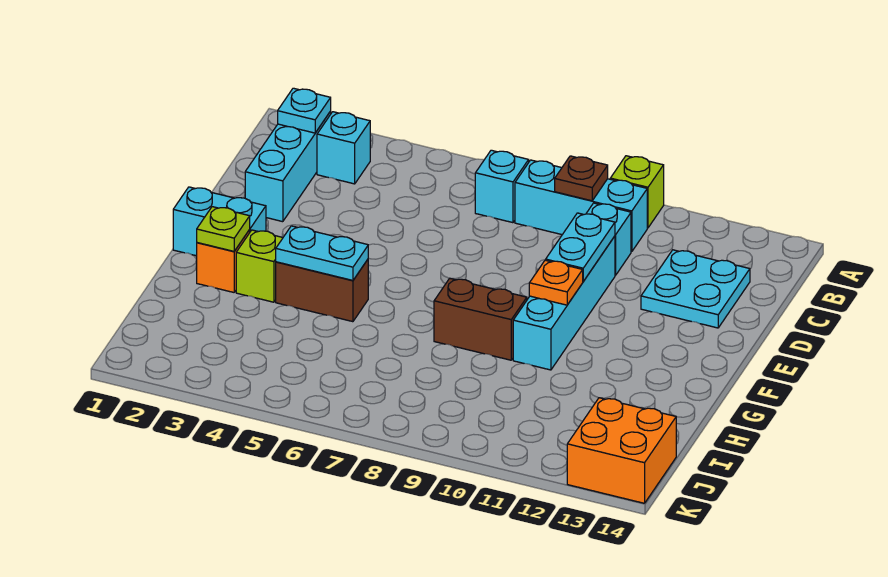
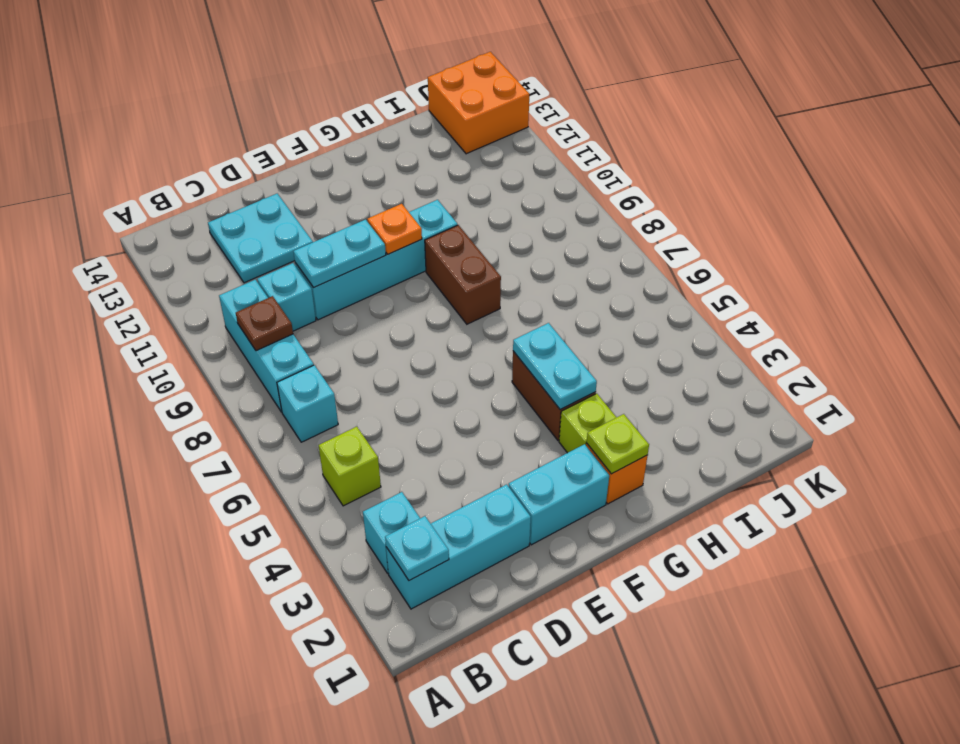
lime brick A10 level 1 -> lime brick B5 level 1
cyan brick F1:F2 level 1 -> cyan brick E2:F2 level 1

